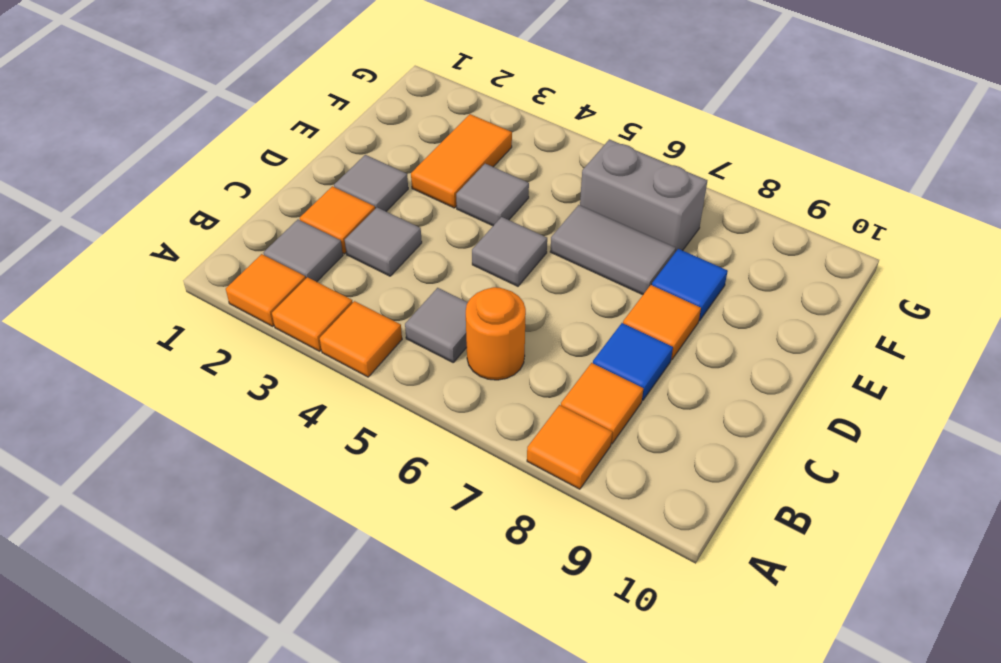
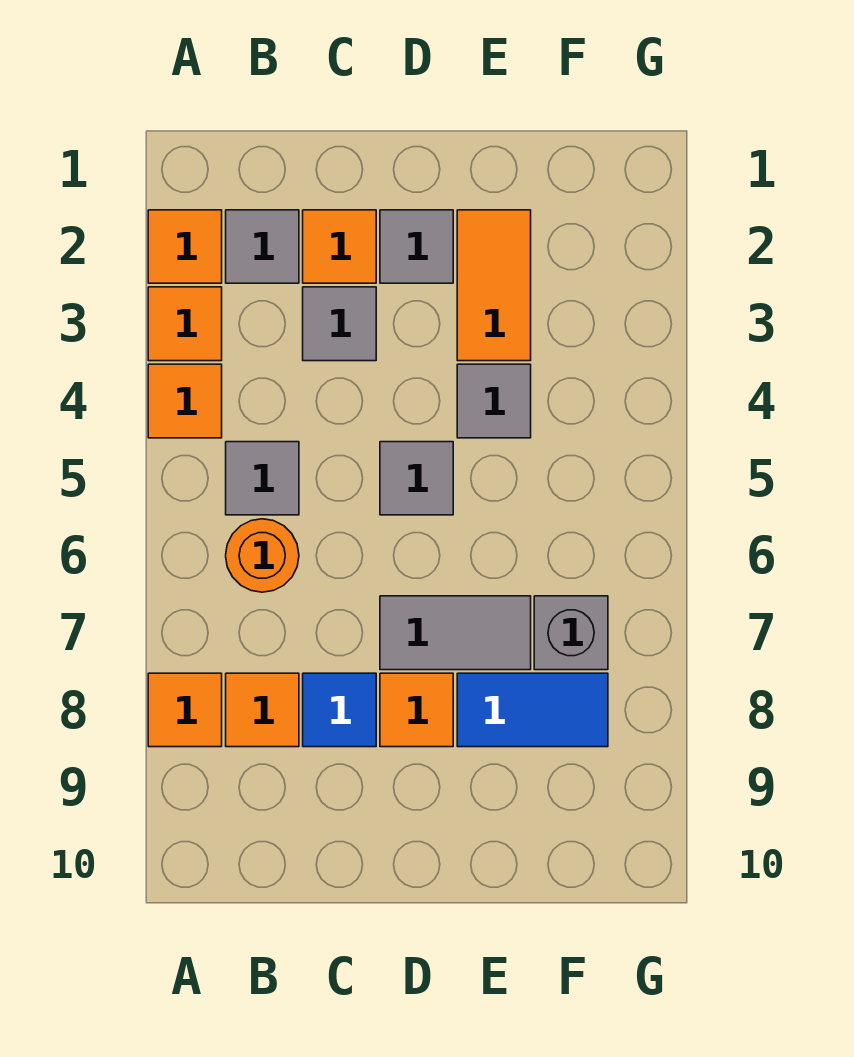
orange tile E3:F3 level 1 -> orange tile E2:E3 level 1
grey tile E6:E7 level 1 -> grey tile D7:E7 level 1
blue tile E8 level 1 -> blue tile E8:F8 level 1
grey brick F6:F7 level 1 -> grey brick F7 level 1

